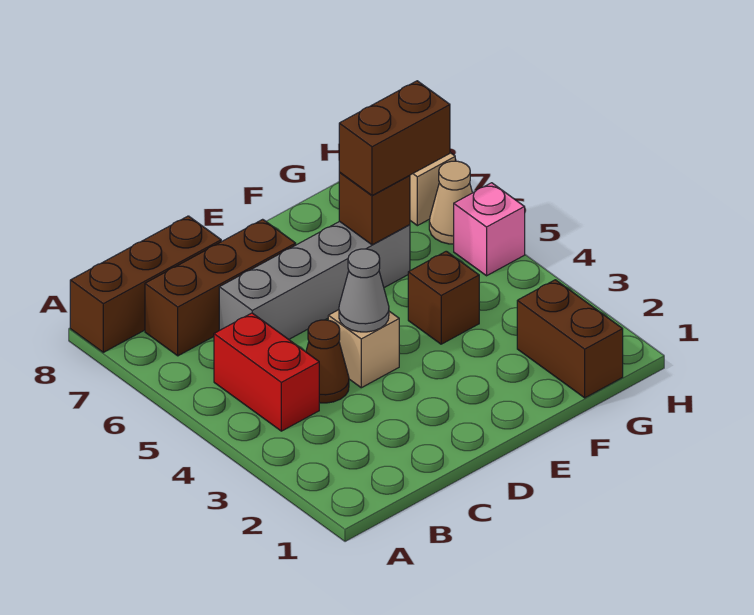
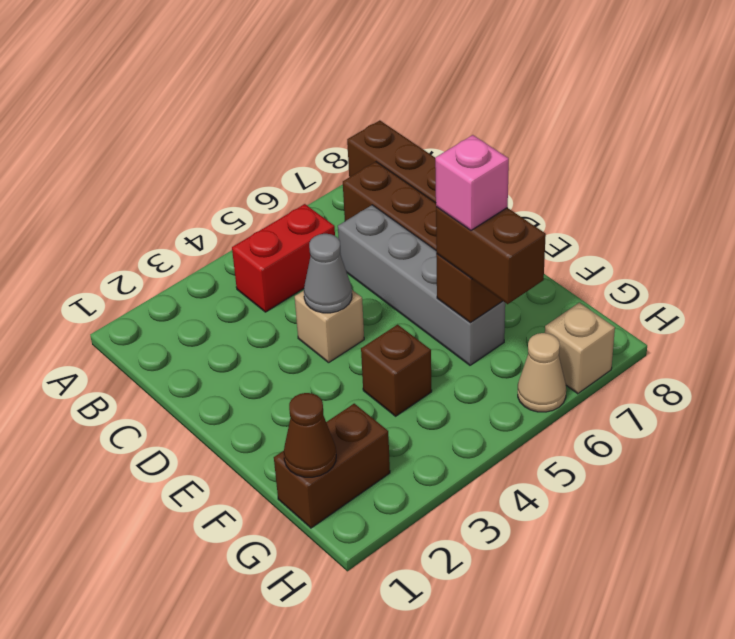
brown cone C4 level 1 -> brown cone G1 level 2
pink brick H5 level 1 -> pink brick F6 level 4

